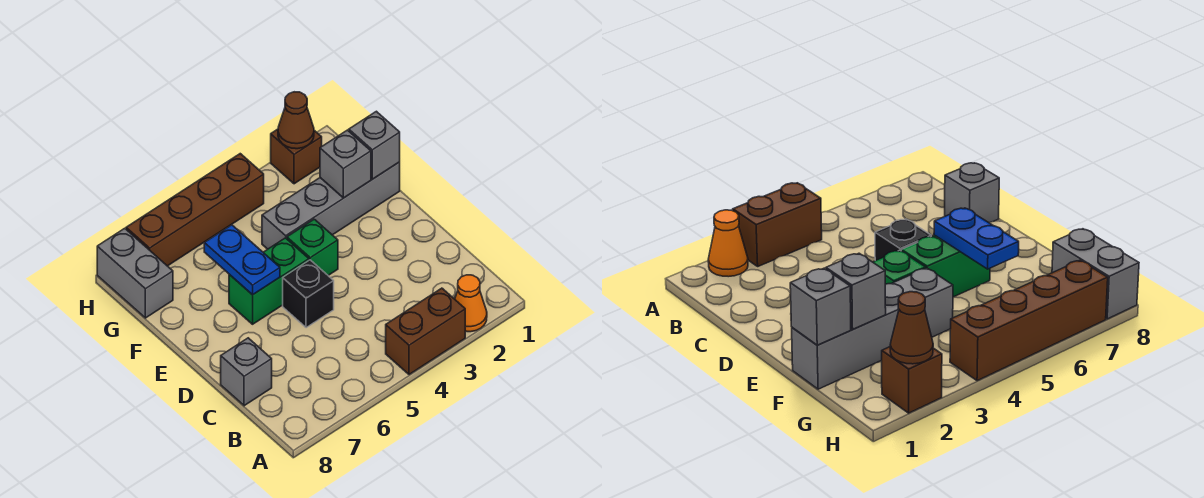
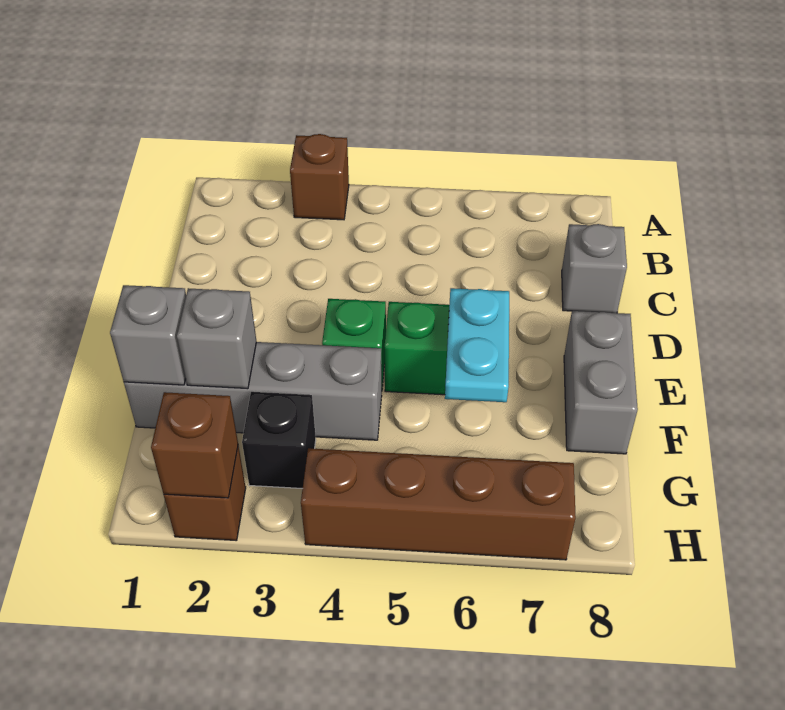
orange cone A2 level 1 -> none
brown brick A3:A4 level 1 -> brown brick A3 level 1
black brick D5 level 1 -> black brick G3 level 1
blue plate E6:F6 level 2 -> cyan plate E6:F6 level 2
grey brick G8:H8 level 1 -> grey brick E8:F8 level 1
brown cone H2 level 2 -> brown brick H2 level 2

